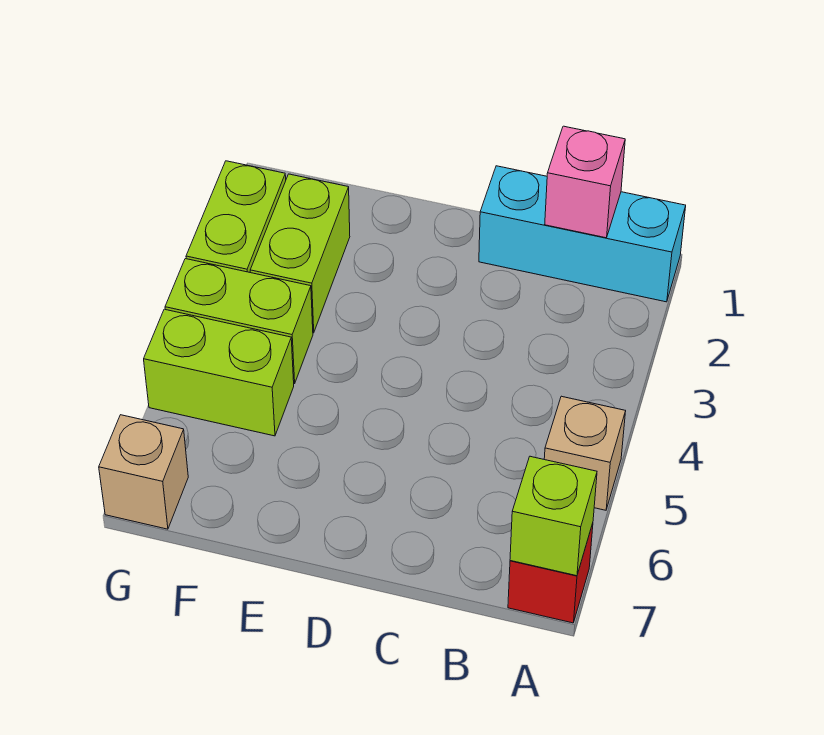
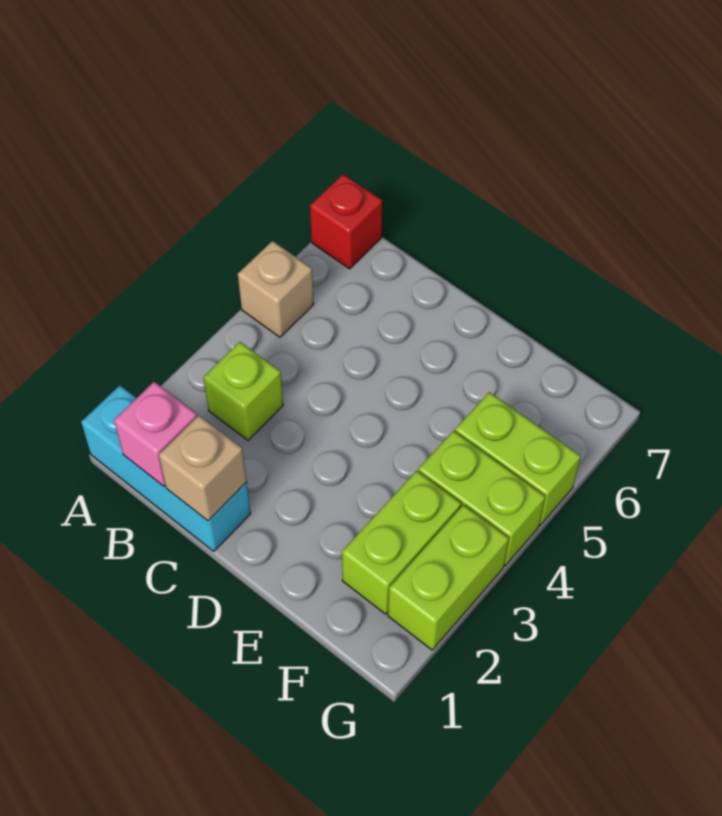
lime brick A7 level 2 -> lime brick B3 level 1
tan brick G7 level 1 -> tan brick C1 level 2

